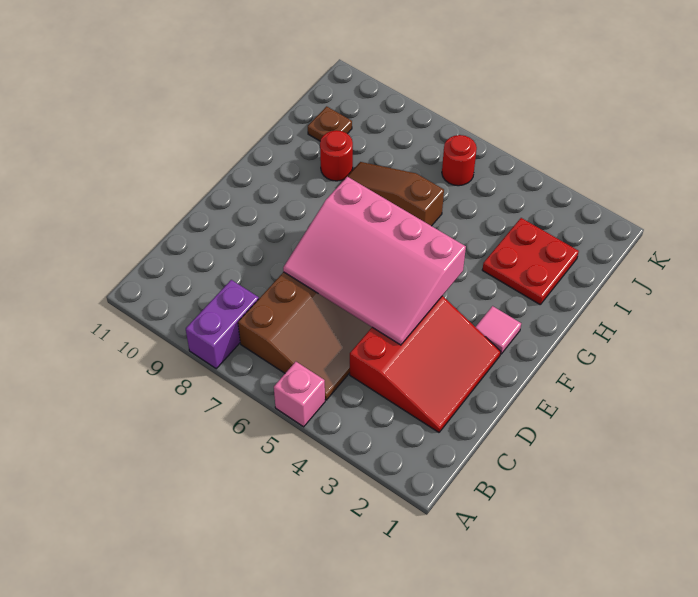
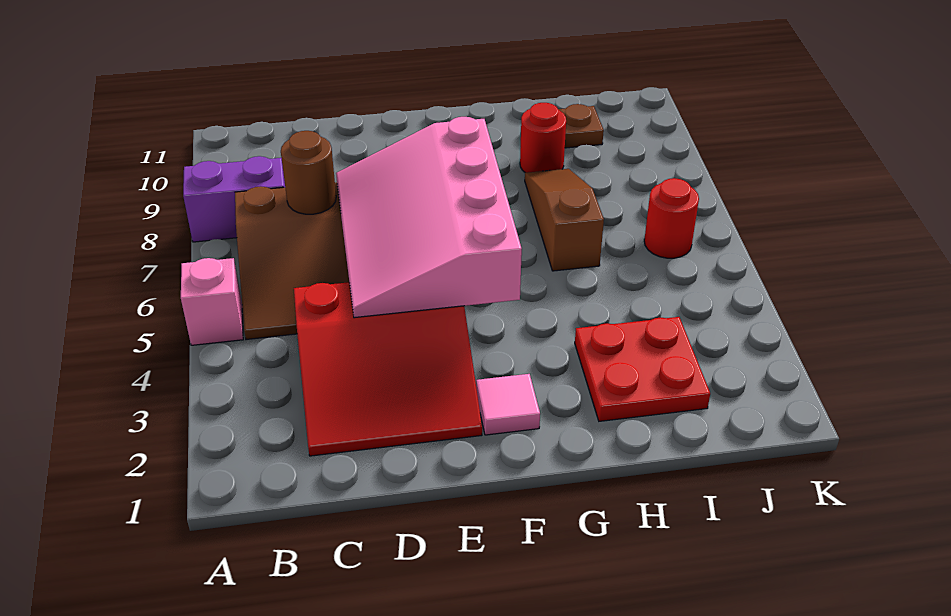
none -> brown round brick C7 level 2

